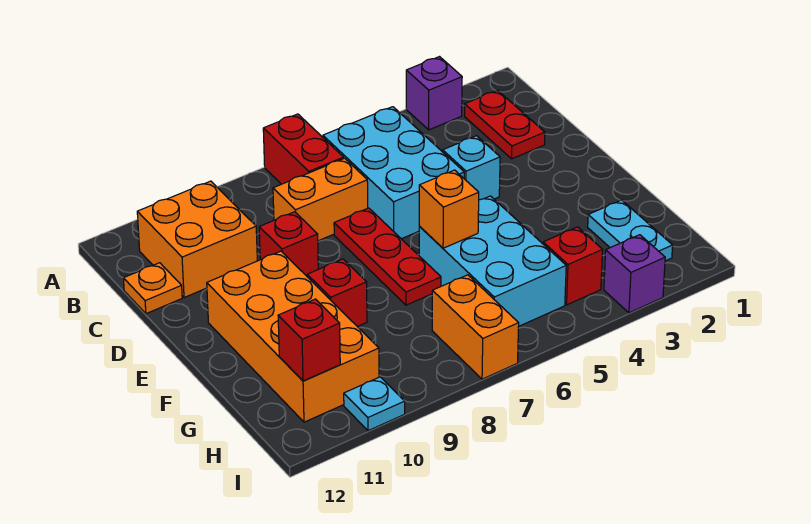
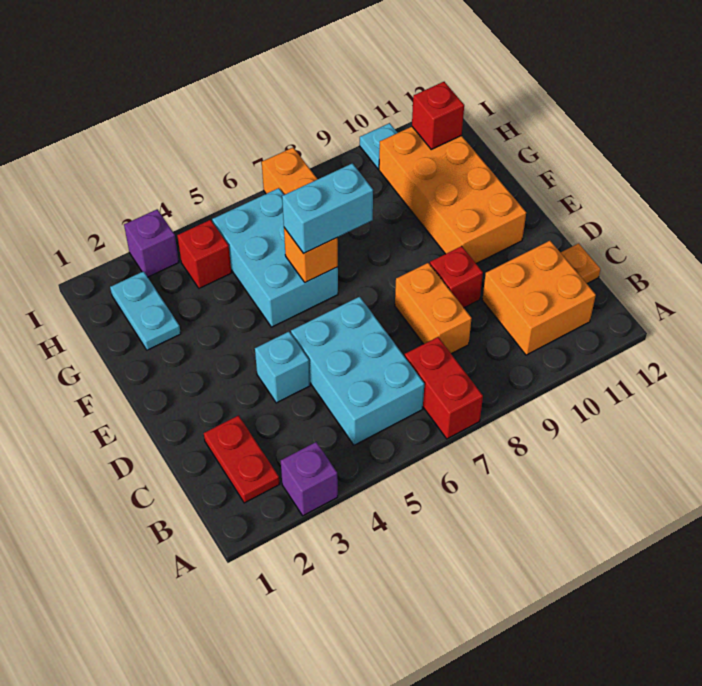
orange brick C7:C8 level 1 -> orange brick C8:D8 level 1
red plate D7:F7 level 1 -> none
none -> cyan brick F6:F7 level 3
red brick F9 level 1 -> none

